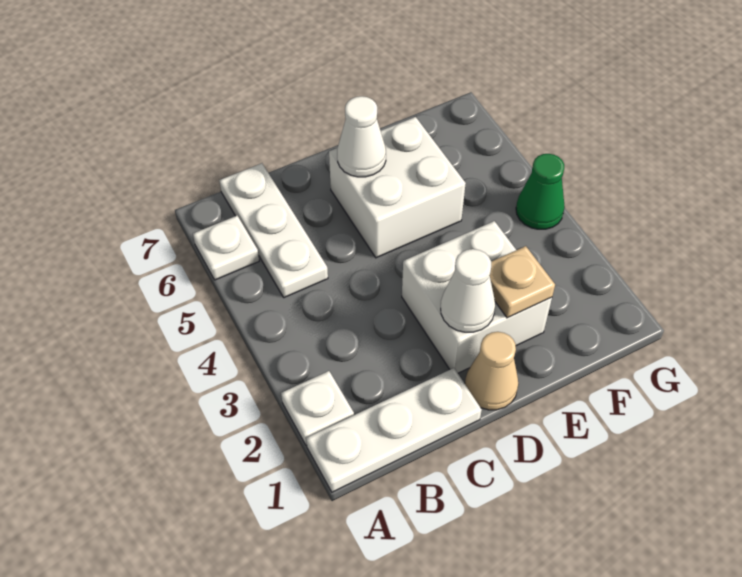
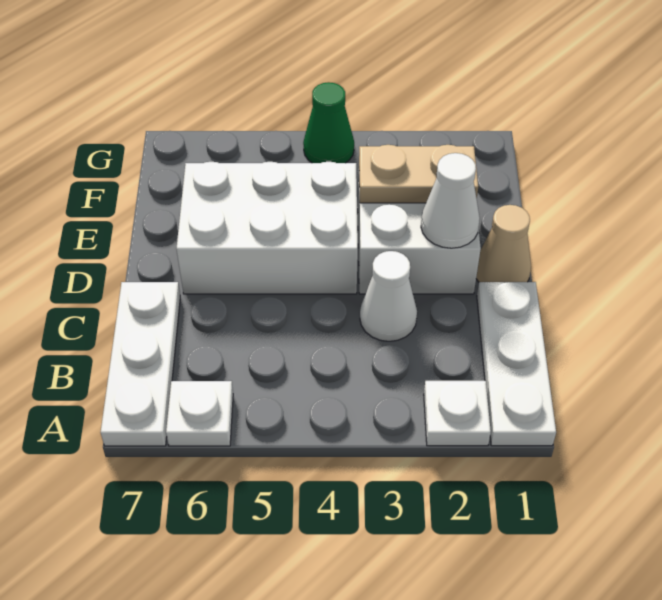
white plate B5:B7 level 1 -> white plate A7:C7 level 1
white brick D5:E6 level 1 -> white brick D4:E6 level 1
white cone D6 level 2 -> white cone C3 level 1
tan plate E2 level 2 -> tan plate E2:E3 level 2

